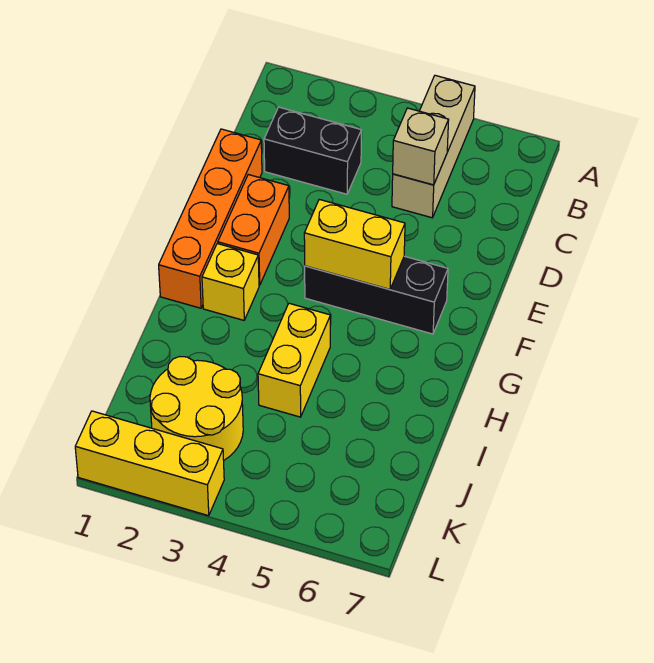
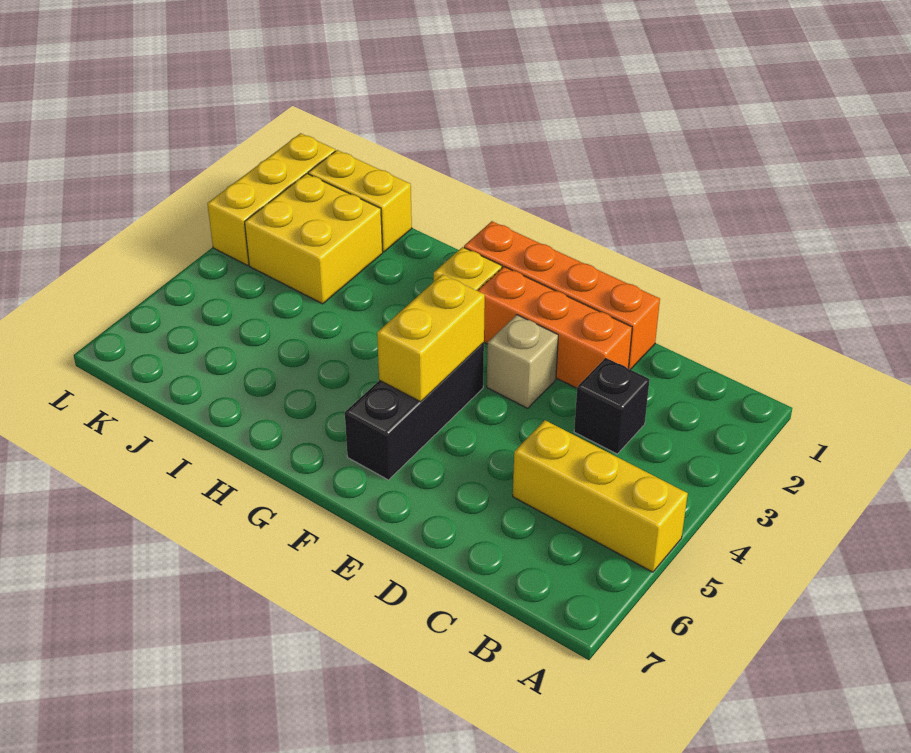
tan brick A5:C5 level 1 -> yellow brick A5:C5 level 1
black brick C2:C3 level 1 -> black brick C3 level 1
tan brick C5 level 2 -> tan brick E3 level 1
orange brick E2:F2 level 1 -> orange brick D2:F2 level 1
yellow brick H4:I4 level 1 -> yellow brick J1:K1 level 1
yellow round brick J2:K3 level 1 -> yellow brick J2:K3 level 1

